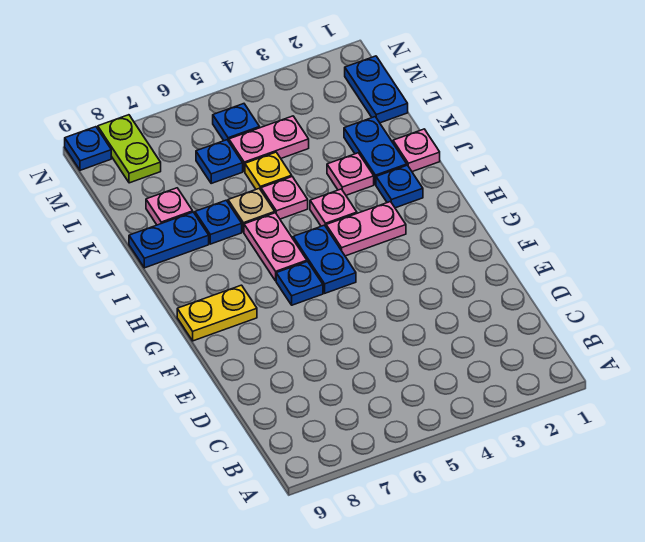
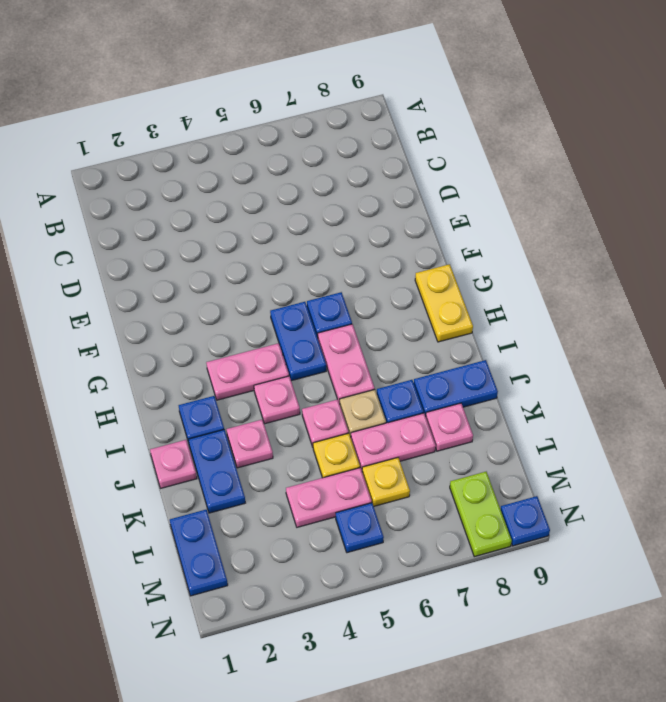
yellow plate G8:G9 level 1 -> yellow plate G9:H9 level 1
none -> pink plate K6:K7 level 1
blue plate L6 level 1 -> yellow plate L6 level 1

